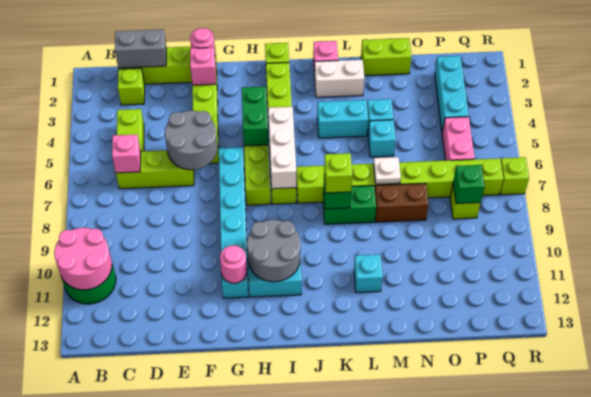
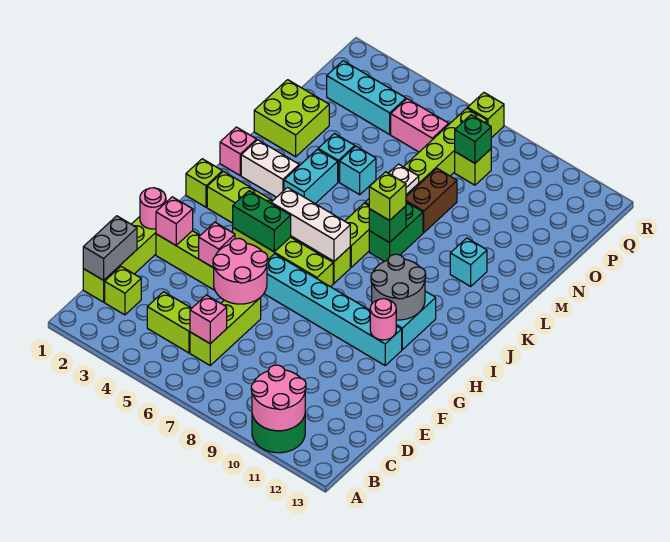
grey round brick E5:F6 level 2 -> pink round brick E5:F6 level 2
none -> pink brick F4 level 2
white brick K2:L2 level 1 -> white brick K2:K3 level 1
lime brick M1:N1 level 1 -> lime brick M1:N2 level 1

